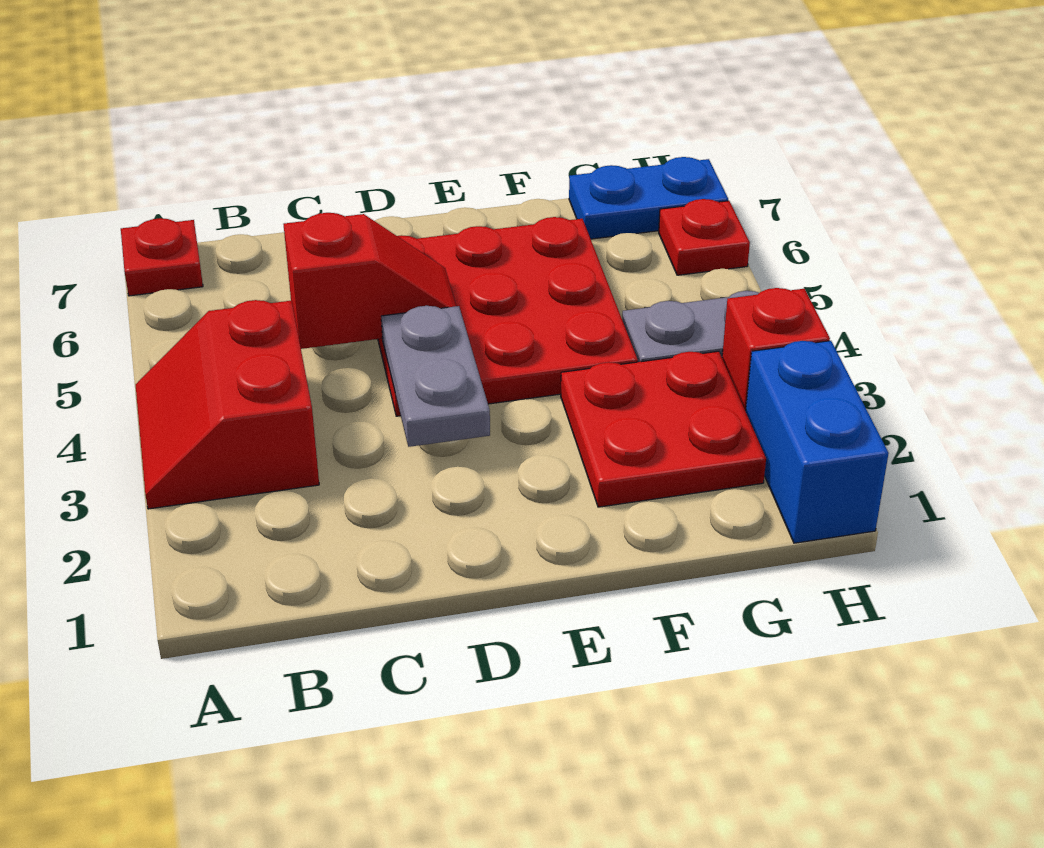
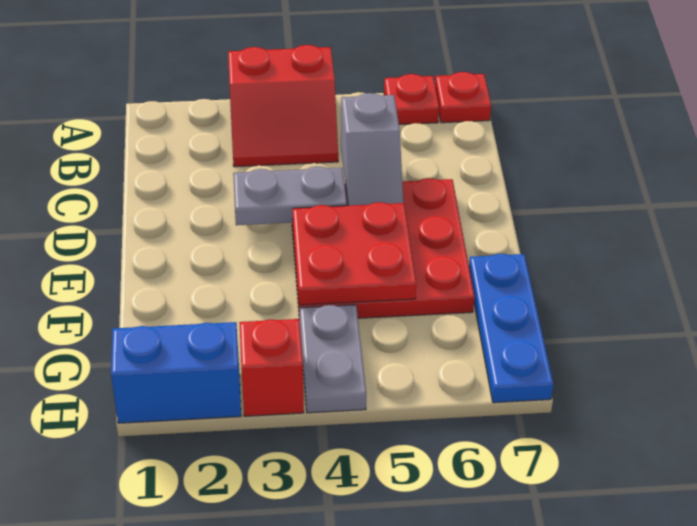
red slope A3:B4 level 1 top B -> red slope A3:B4 level 1 top A
red slope C5:D5 level 2 top C -> grey slope C5:D5 level 2 top C
red plate F2:G3 level 1 -> red plate E4:F5 level 2
blue plate G7:H7 level 1 -> blue plate F7:H7 level 1
red plate H6 level 1 -> red plate A6 level 1

